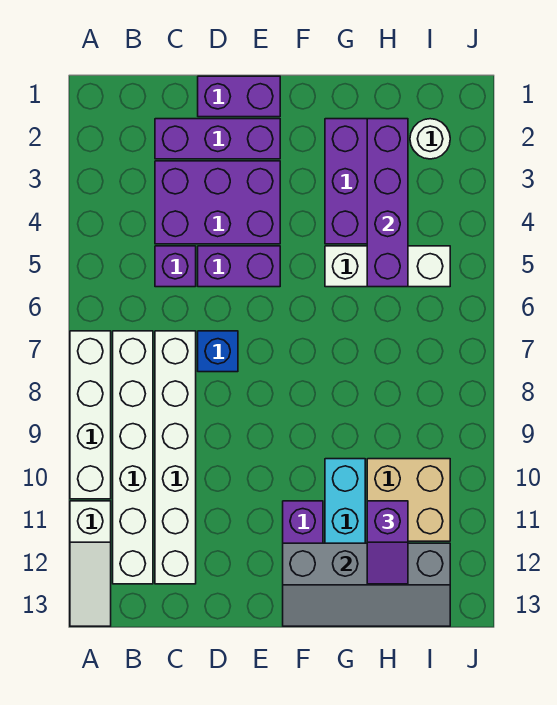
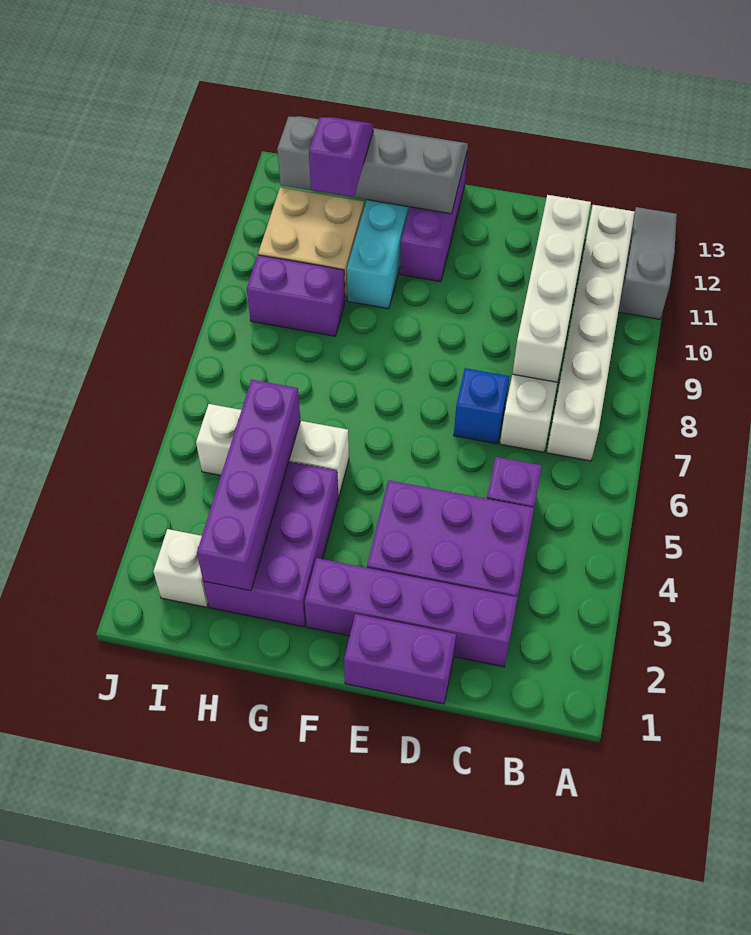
white brick A7:A10 level 1 -> white brick C8:C11 level 2
white slope A11:A13 level 1 top 11 -> grey slope A11:A13 level 1 top 11
purple brick C2:E2 level 1 -> purple brick C2:F2 level 1
purple brick D5:E5 level 1 -> purple brick H9:I9 level 1
white round brick I2 level 1 -> white brick I2 level 1

